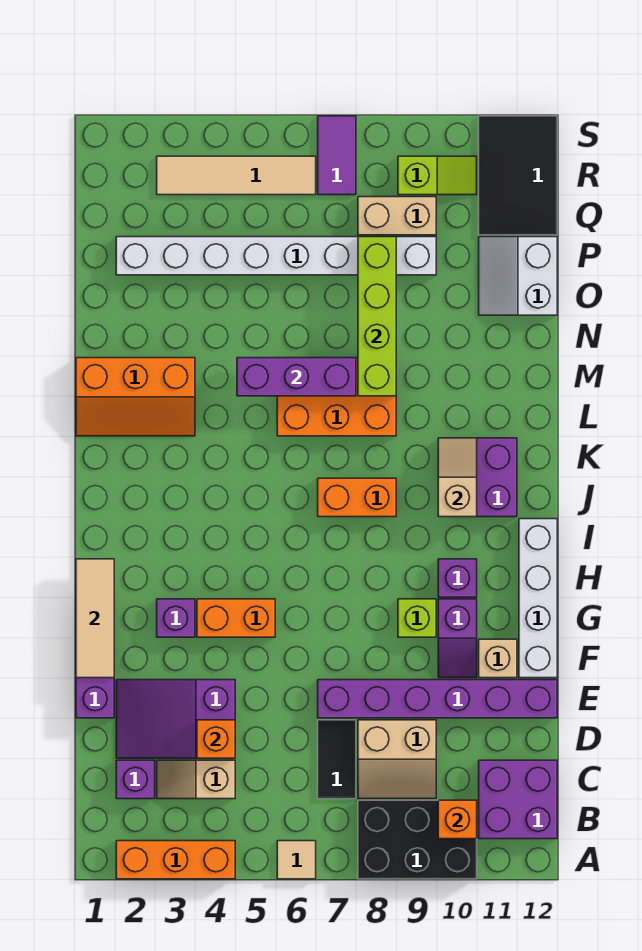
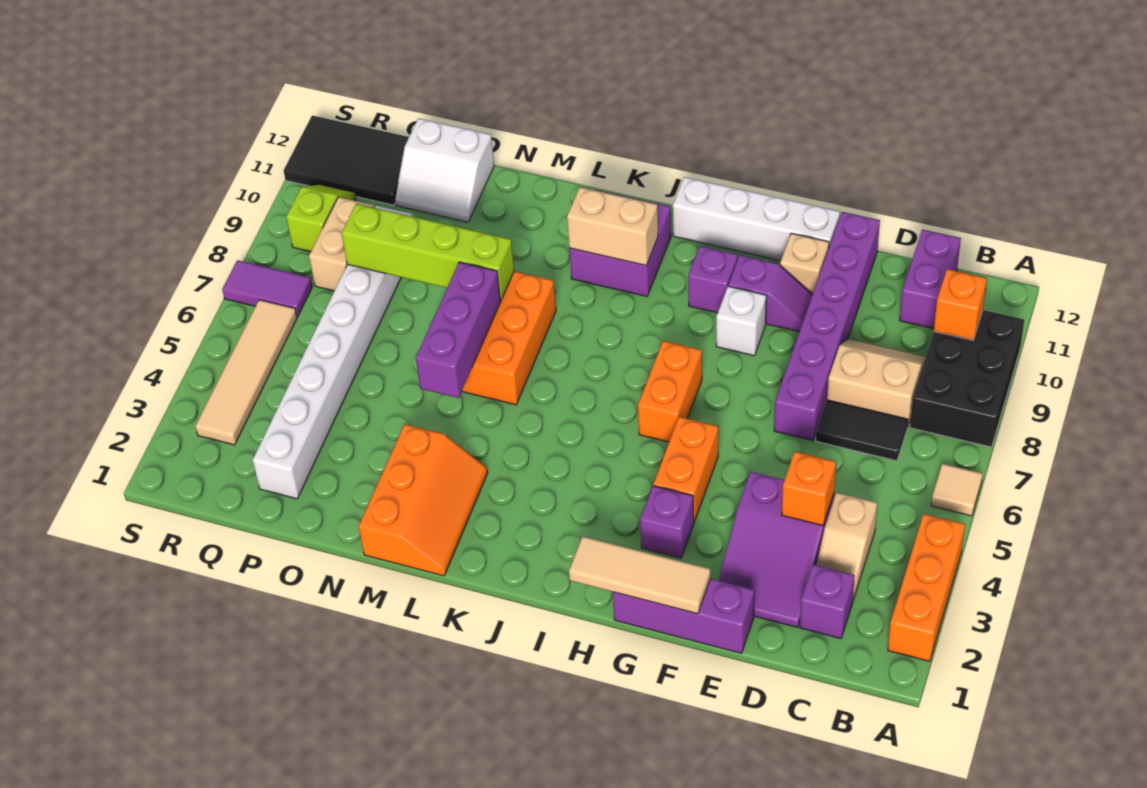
purple brick B11:C12 level 1 -> purple brick C11:C12 level 1
tan slope C8:D9 level 1 top D -> tan slope C8:D9 level 1 top 8
lime brick G9 level 1 -> white brick G9 level 1
orange brick J7:J8 level 1 -> orange brick H6:H7 level 1
tan slope J10:K10 level 2 top J -> tan brick J10:K10 level 2

